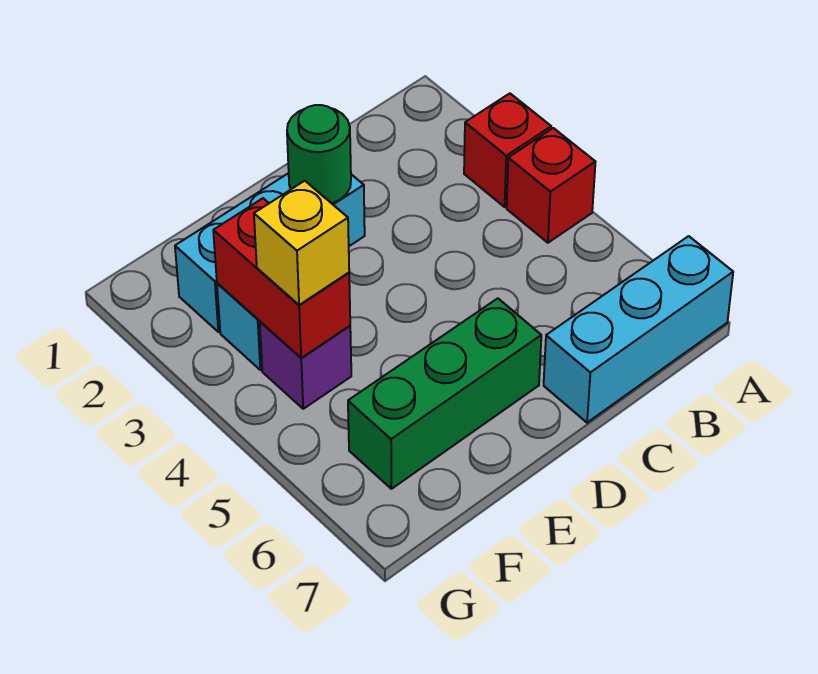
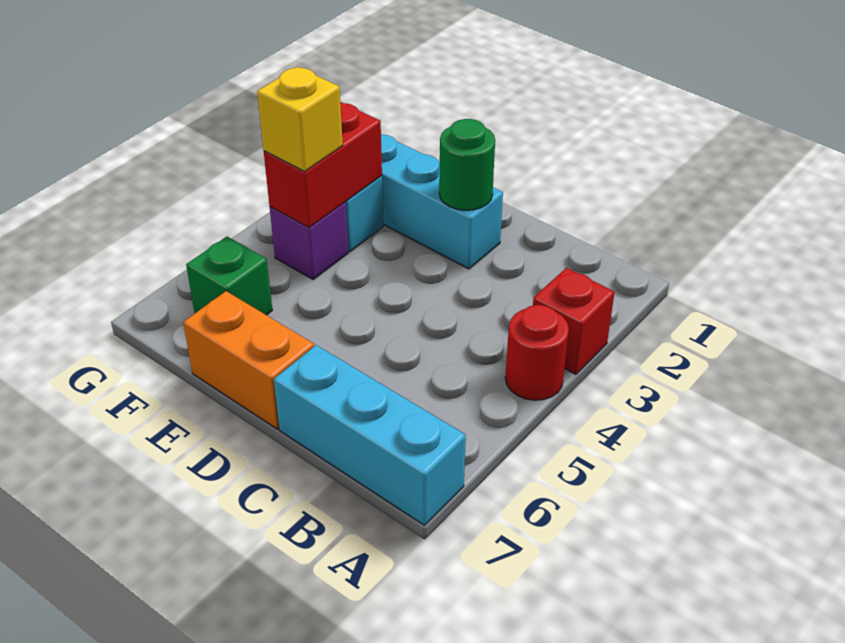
red brick A4 level 1 -> red round brick A4 level 1
green brick D6:F6 level 1 -> green brick F6 level 1
none -> orange brick D7:E7 level 1

